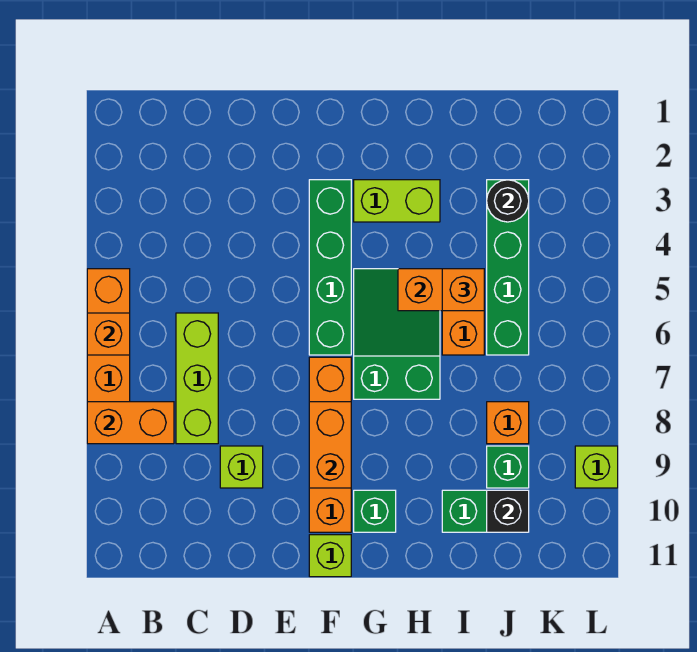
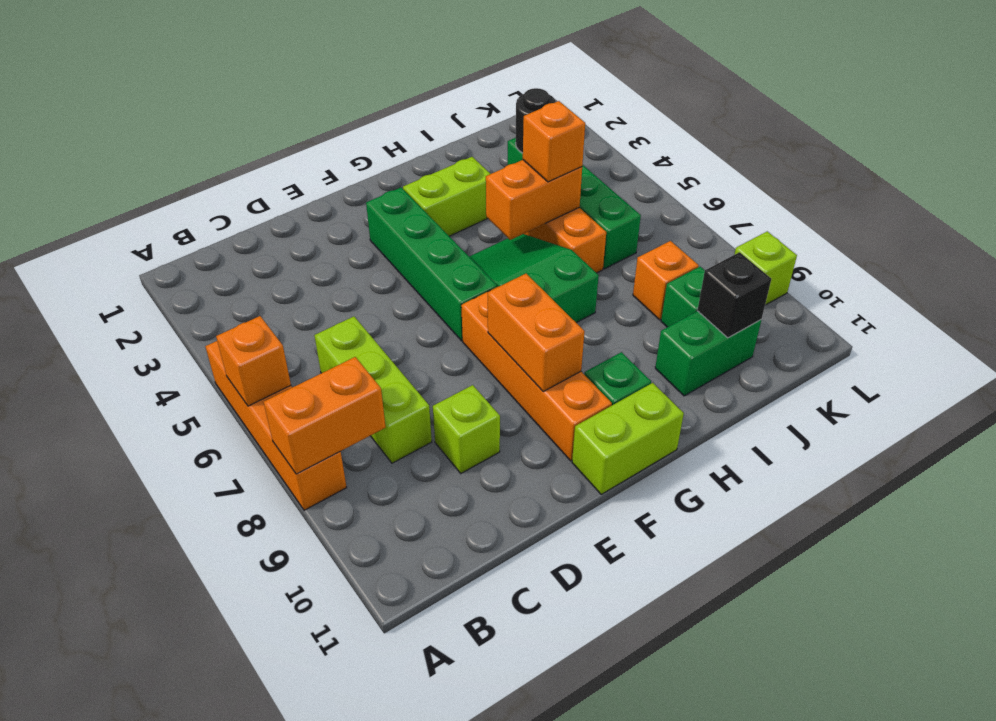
lime brick F11 level 1 -> lime brick F11:G11 level 1

